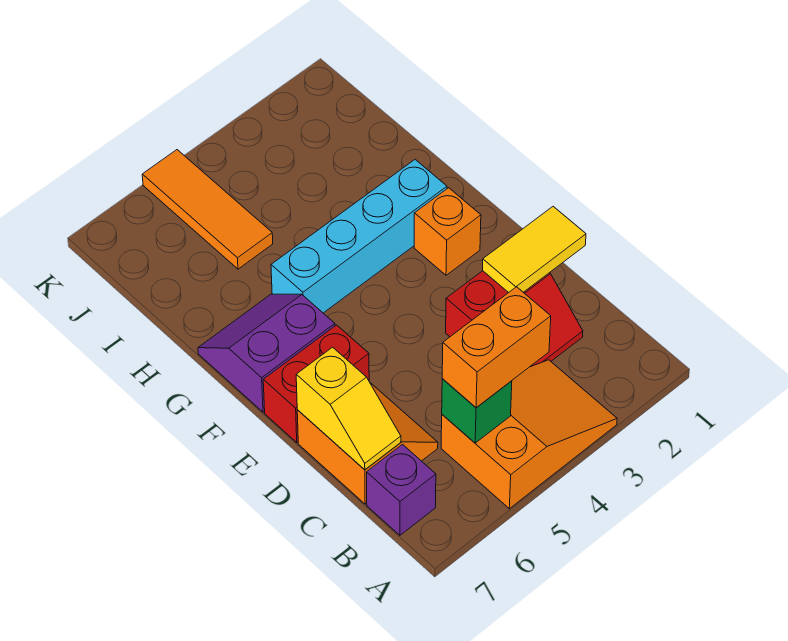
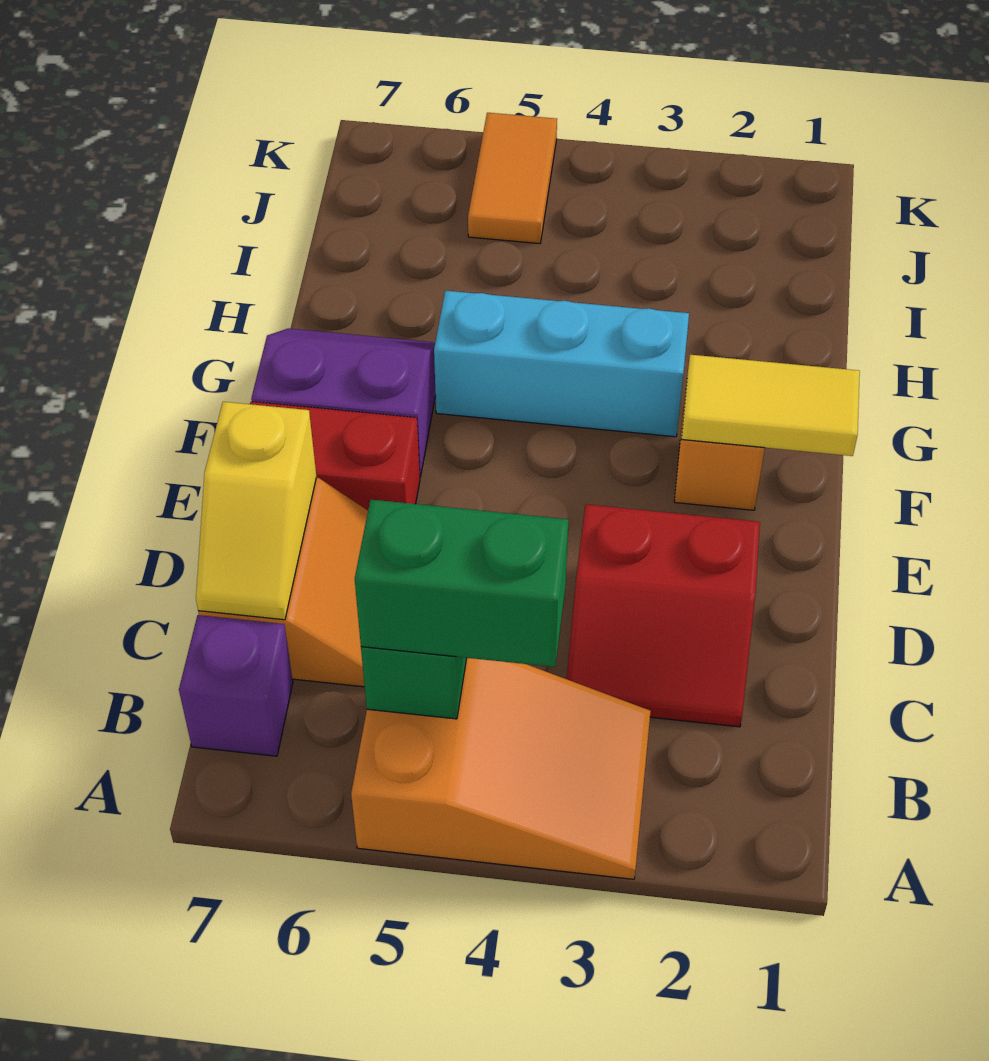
orange brick B4:B5 level 3 -> green brick B4:B5 level 3
yellow tile D1:D2 level 2 -> yellow tile F1:F2 level 2
cyan brick G2:G5 level 1 -> cyan brick G3:G5 level 1
orange tile I5:K5 level 1 -> orange tile J5:K5 level 1

